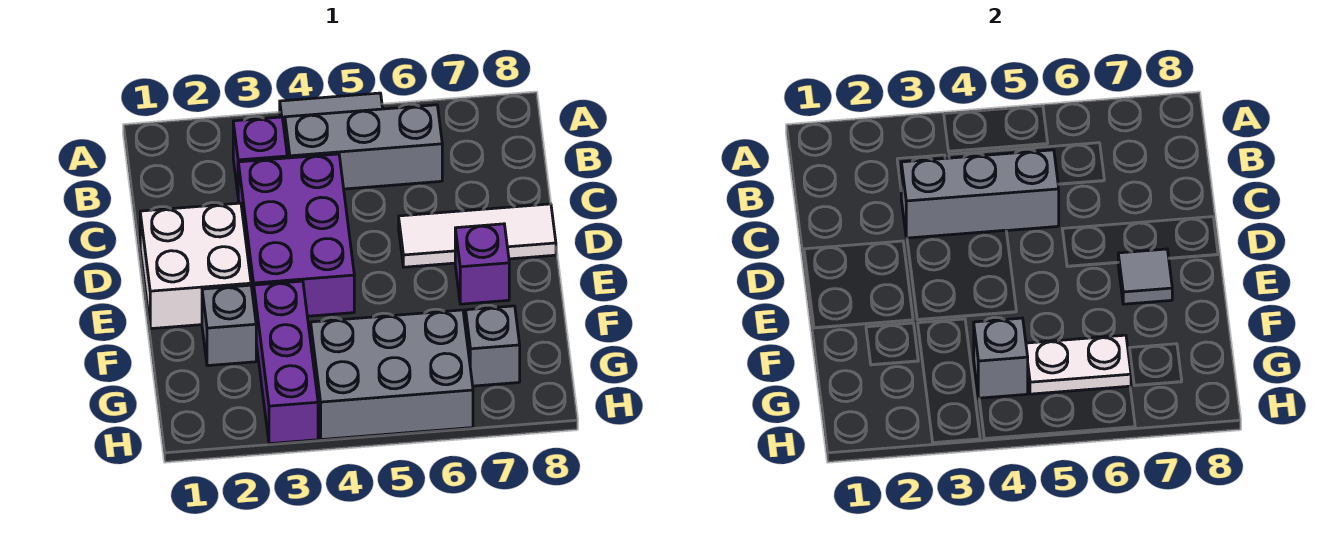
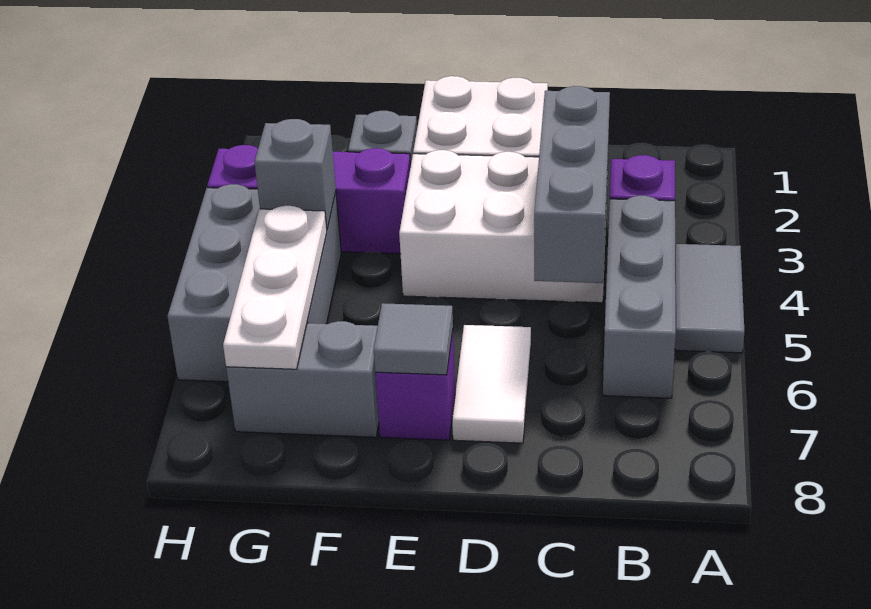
purple brick C3:E4 level 1 -> white brick C3:E4 level 1
white tile D6:D8 level 1 -> white tile D6:D7 level 1
white plate G5:G6 level 2 -> white plate G5:G7 level 2
grey brick G7 level 1 -> grey brick F7:G7 level 1

